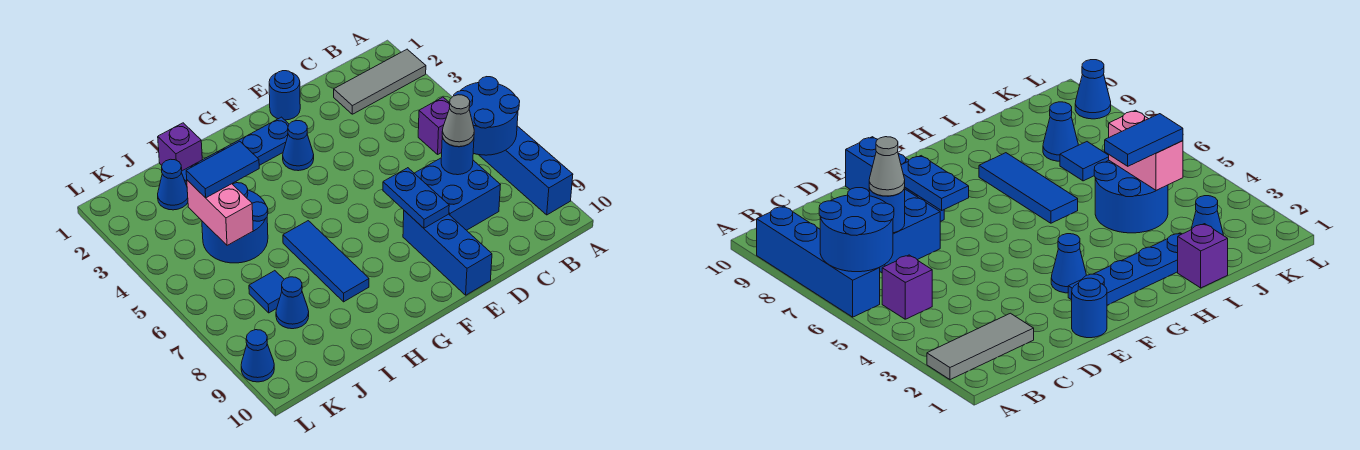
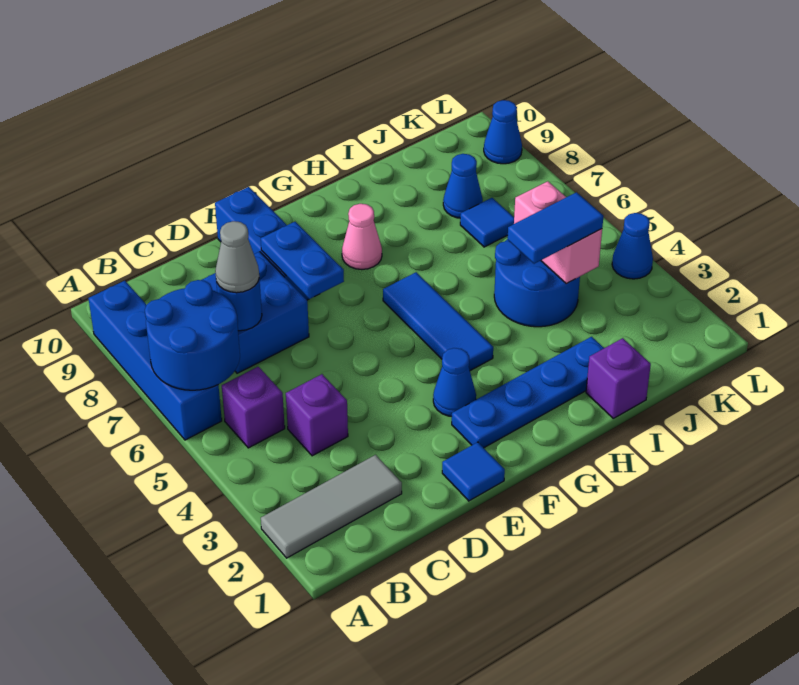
none -> purple brick C4 level 1
blue round brick E1 level 1 -> blue tile E1 level 1
none -> pink cone G8 level 1
blue tile H6:H8 level 1 -> blue tile G4:G6 level 1
blue cone J2 level 1 -> blue cone L4 level 1

